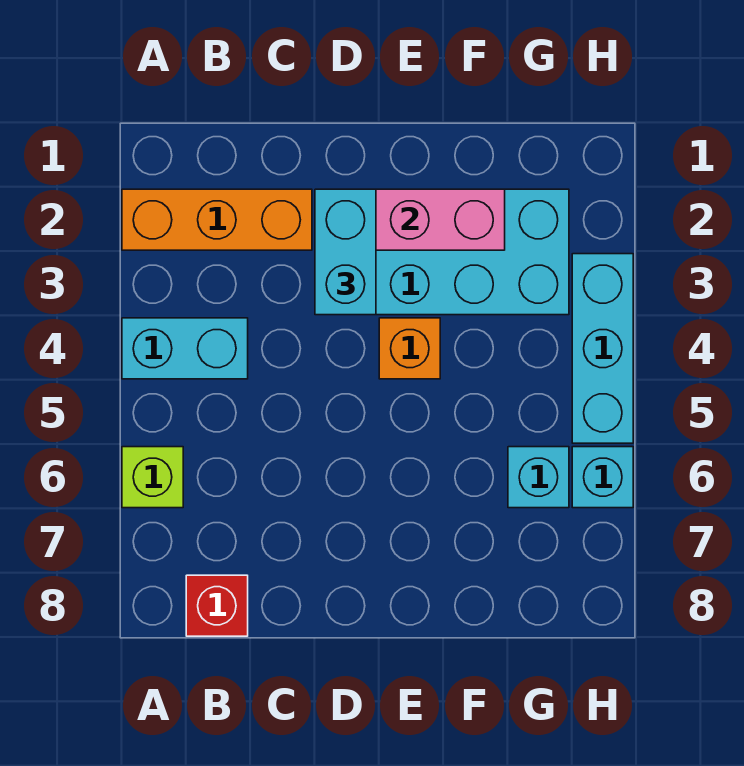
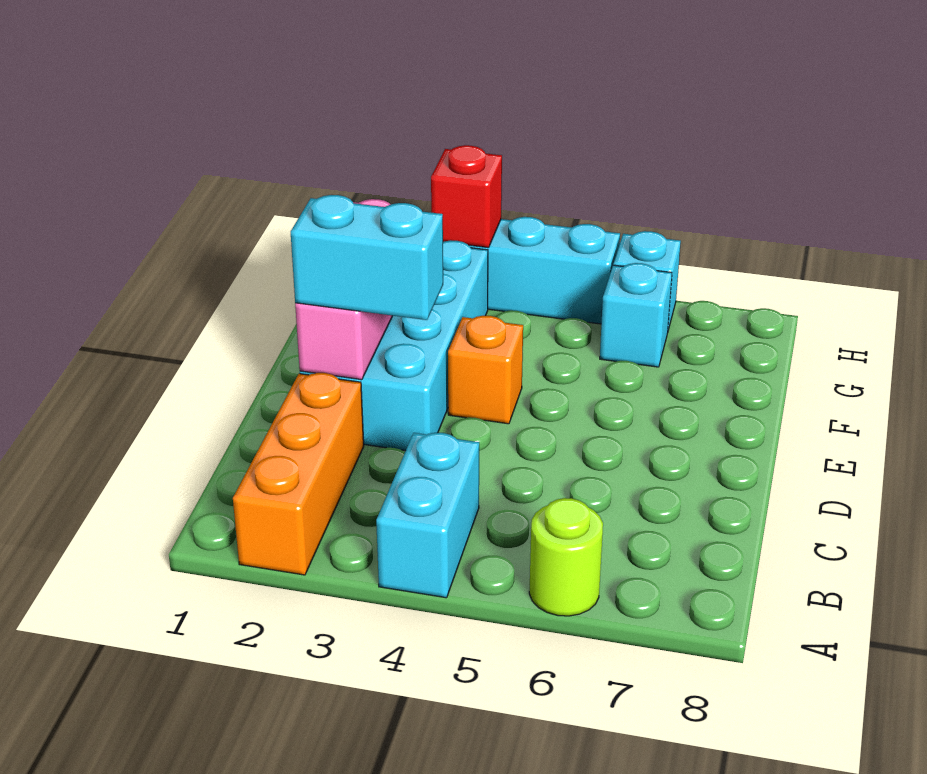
lime brick A6 level 1 -> lime round brick A6 level 1
red brick B8 level 1 -> red brick H3 level 2

